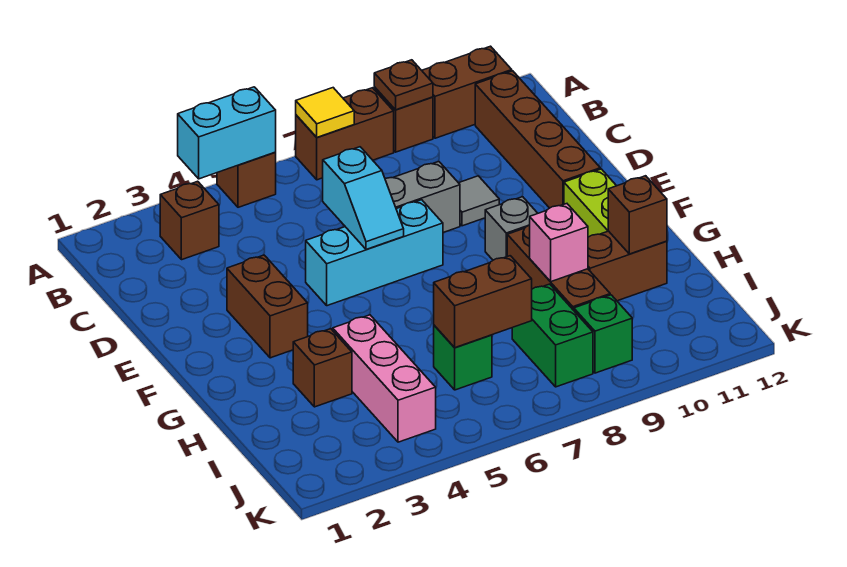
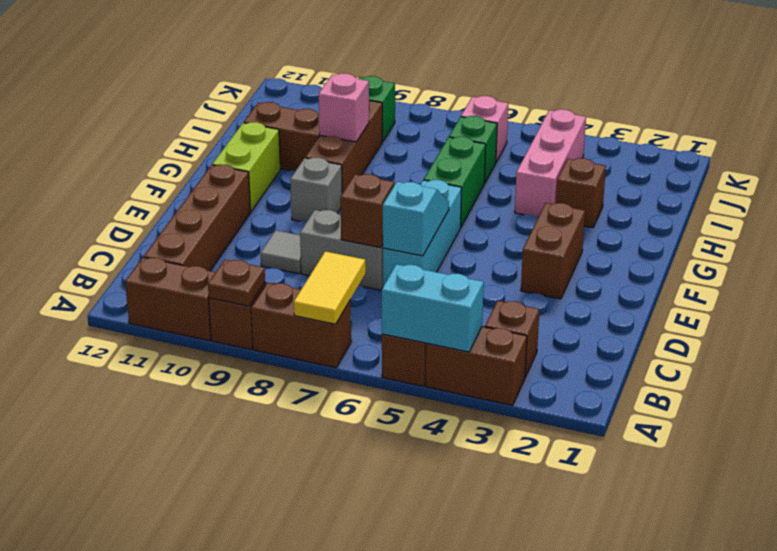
yellow tile A7 level 2 -> yellow tile A7:B7 level 2
cyan brick E5:E7 level 1 -> cyan brick D6:F6 level 1
brown brick H11 level 2 -> brown brick D7 level 2
brown brick I6:I7 level 2 -> brown brick A3:A4 level 1
green brick I8:J8 level 1 -> green brick G6:H6 level 1
none -> pink brick J6 level 1

